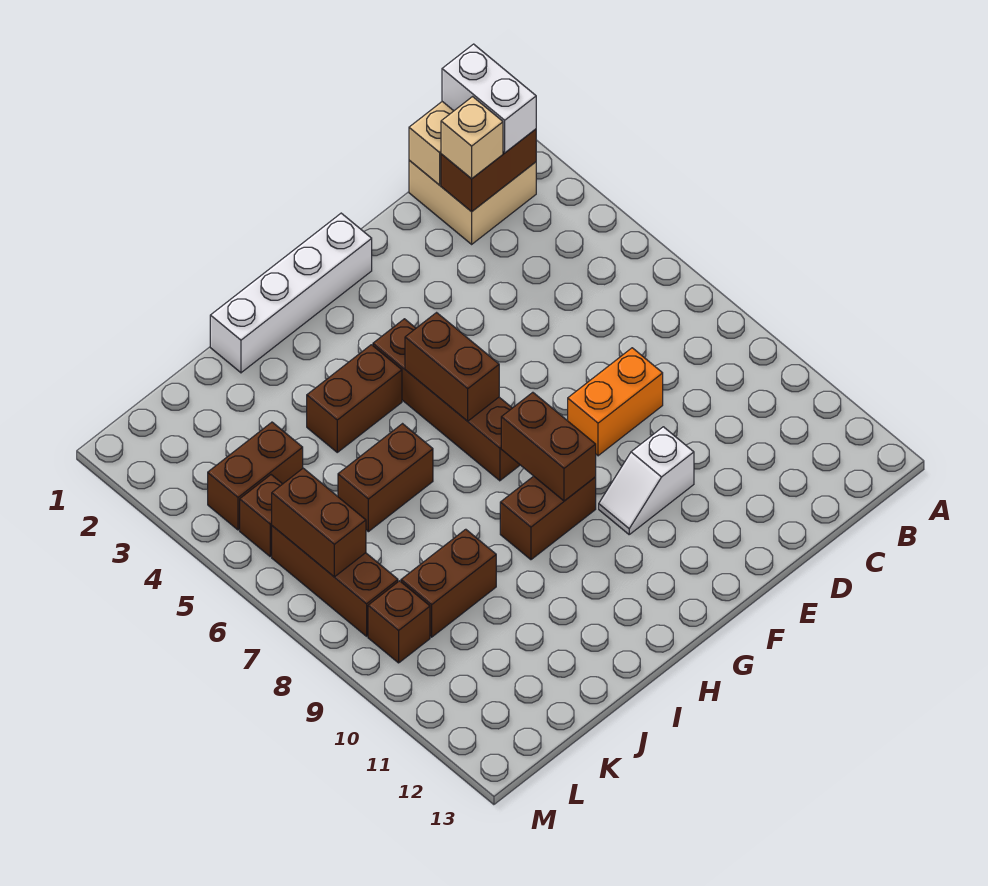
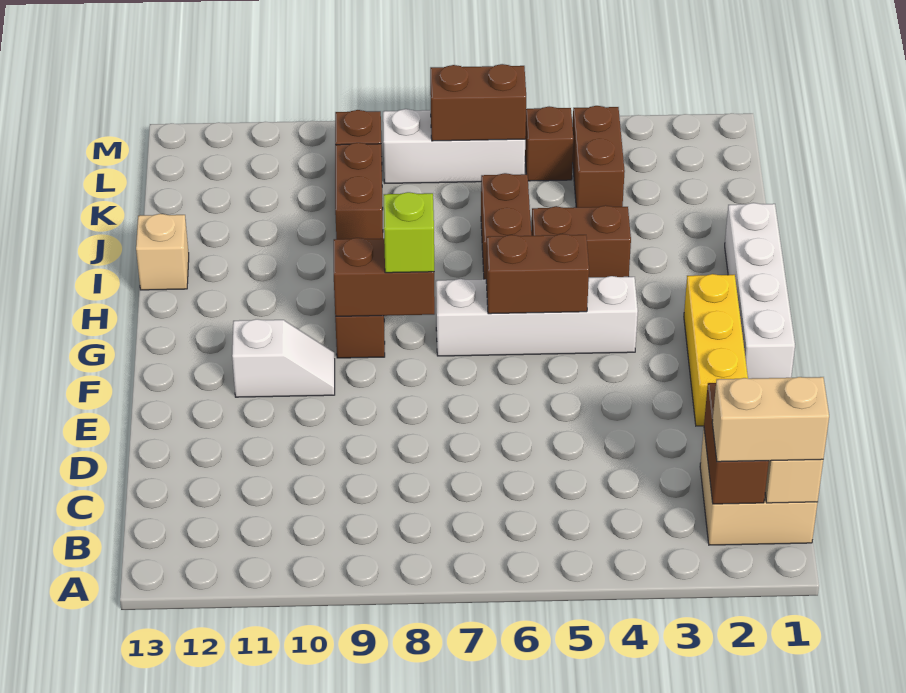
white brick B1:B2 level 3 -> tan brick B1:B2 level 3
tan brick C2 level 3 -> tan brick I13 level 1
orange brick D8:E8 level 1 -> none
none -> yellow brick E2:G2 level 1
white slope E10:F10 level 1 top E -> white slope F10:F11 level 1 top 11
brown brick G4:G7 level 1 -> white brick G4:G7 level 1
none -> lime brick G8 level 3
brown brick H4:I4 level 1 -> brown brick I4:I5 level 1
brown brick L6:L8 level 1 -> white brick L6:L8 level 1

